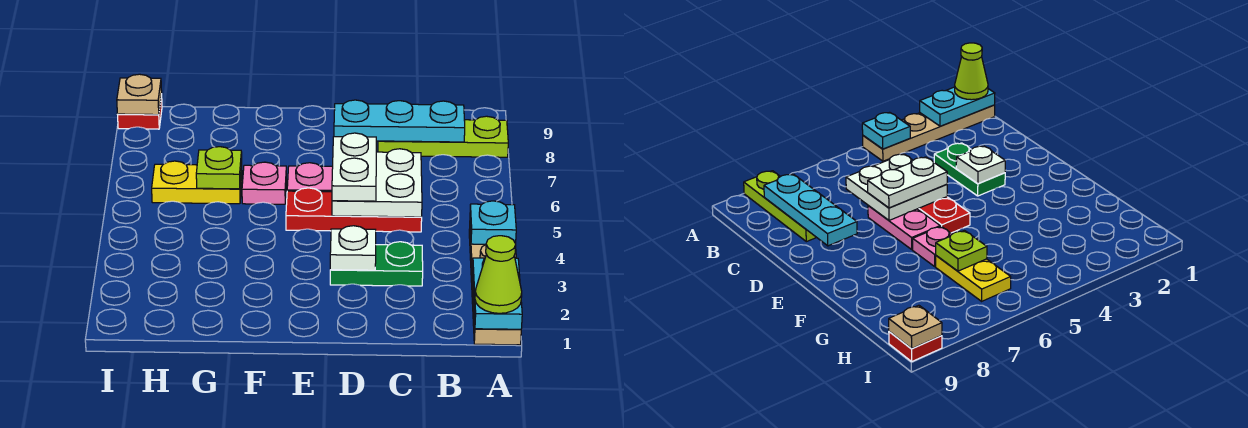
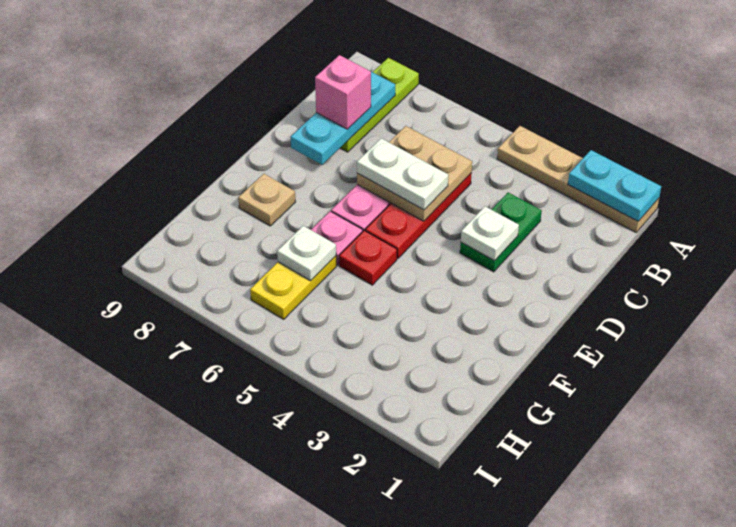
lime cone A1 level 3 -> none
cyan plate A4 level 2 -> none
white plate C5:D6 level 2 -> tan plate C5:D6 level 2
none -> pink brick C8 level 3
lime plate G6 level 2 -> white plate G6 level 2
red plate I9 level 1 -> red plate F5 level 1
tan plate I9 level 2 -> tan plate F8 level 1

